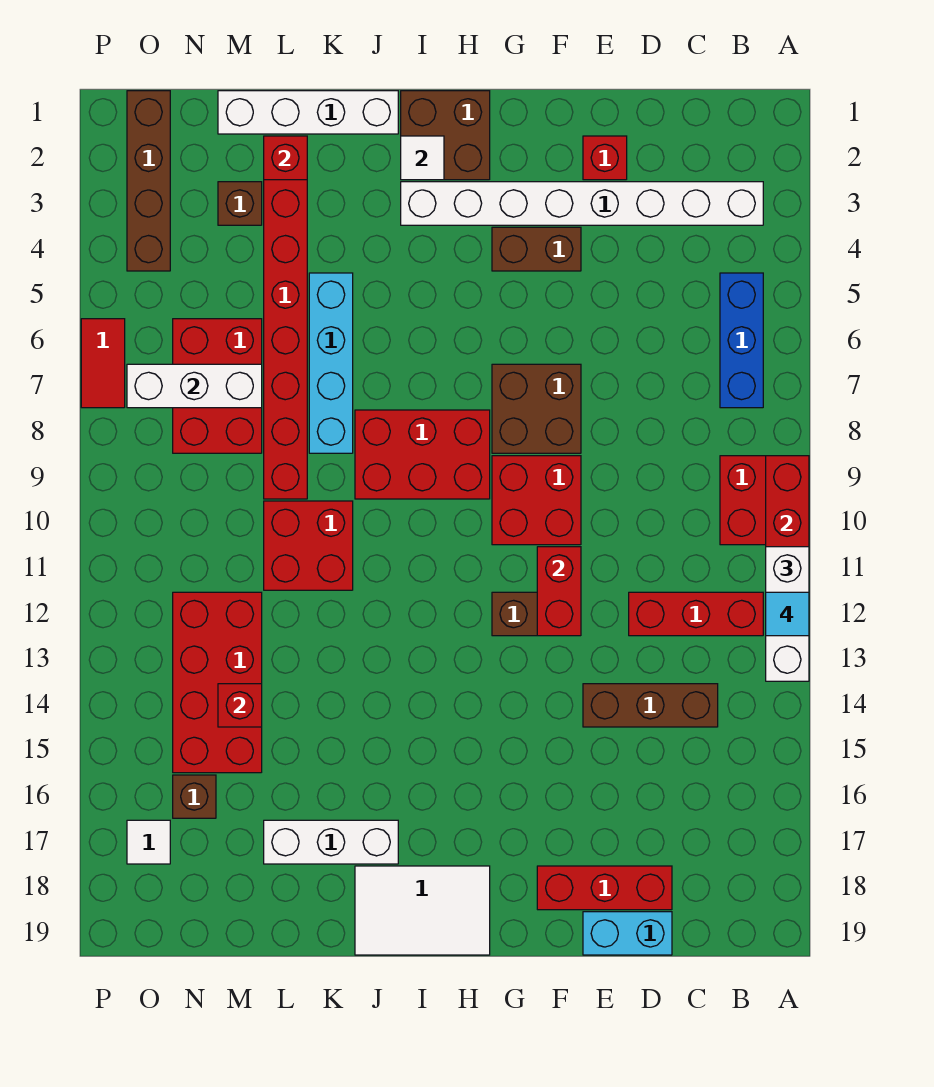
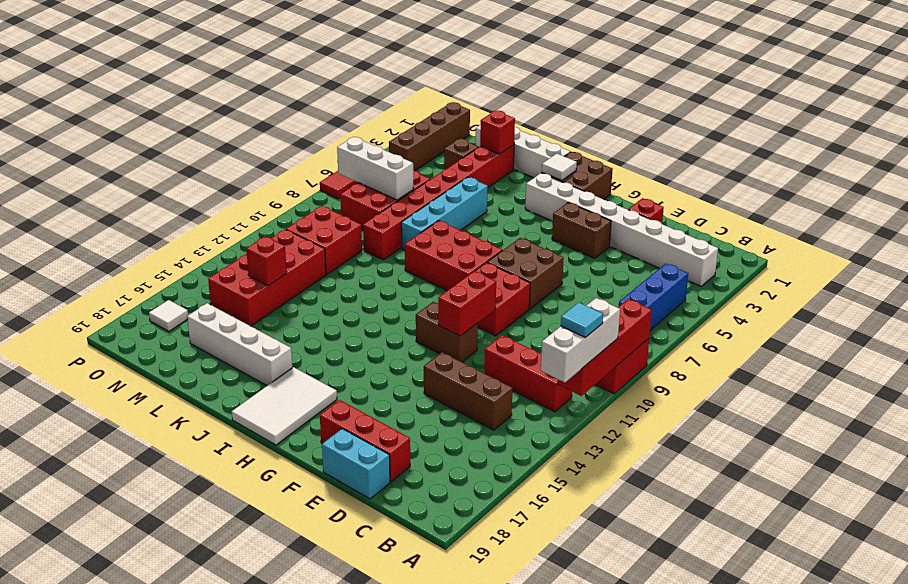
white tile H18:J19 level 1 -> white tile H17:I19 level 1
white brick J17:L17 level 1 -> white brick J17:M17 level 1
red brick K10:L11 level 1 -> red brick M10:N11 level 1
brown brick N16 level 1 -> none

